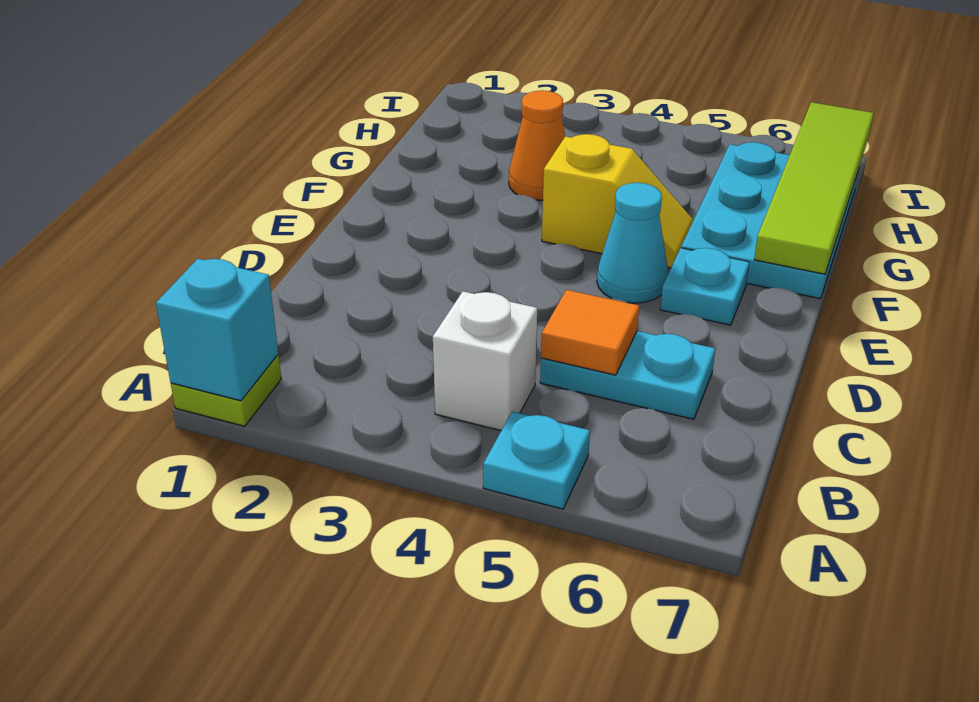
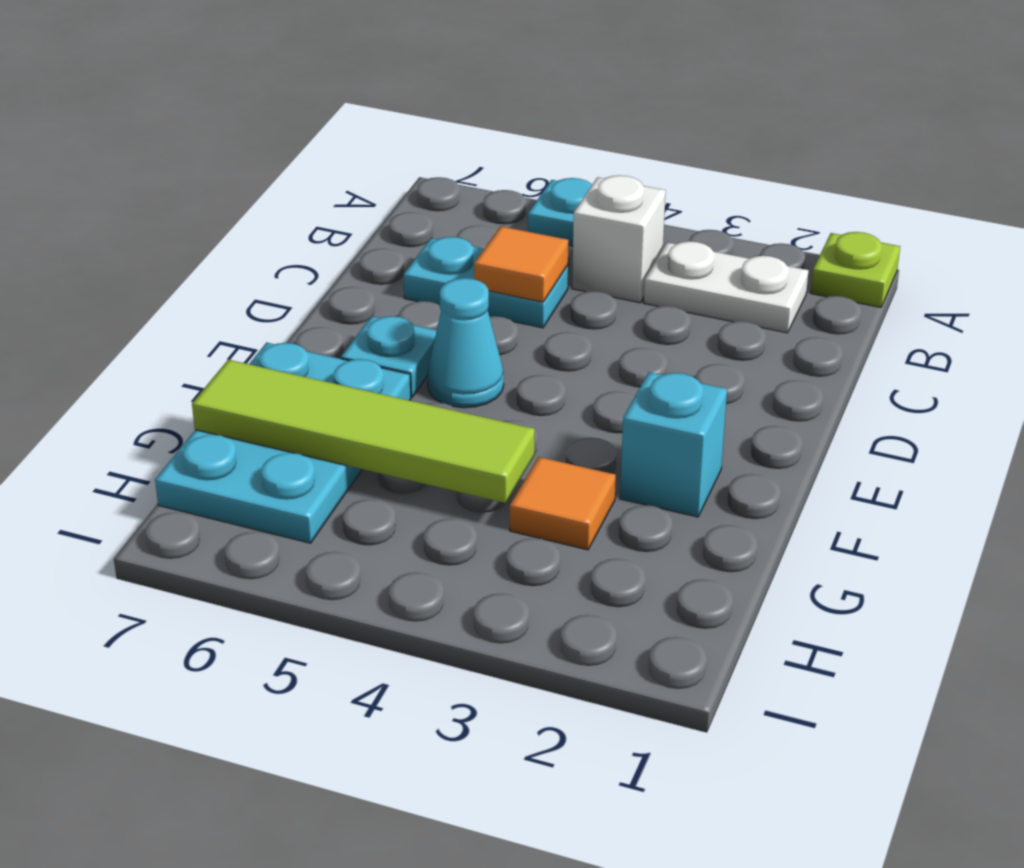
cyan brick A1 level 2 -> cyan brick F2 level 1
none -> white plate B2:B3 level 1
yellow slope F4:F5 level 1 top 4 -> none
lime tile F7:I7 level 2 -> lime tile G4:G7 level 2
orange cone G3 level 1 -> orange tile G3 level 1

